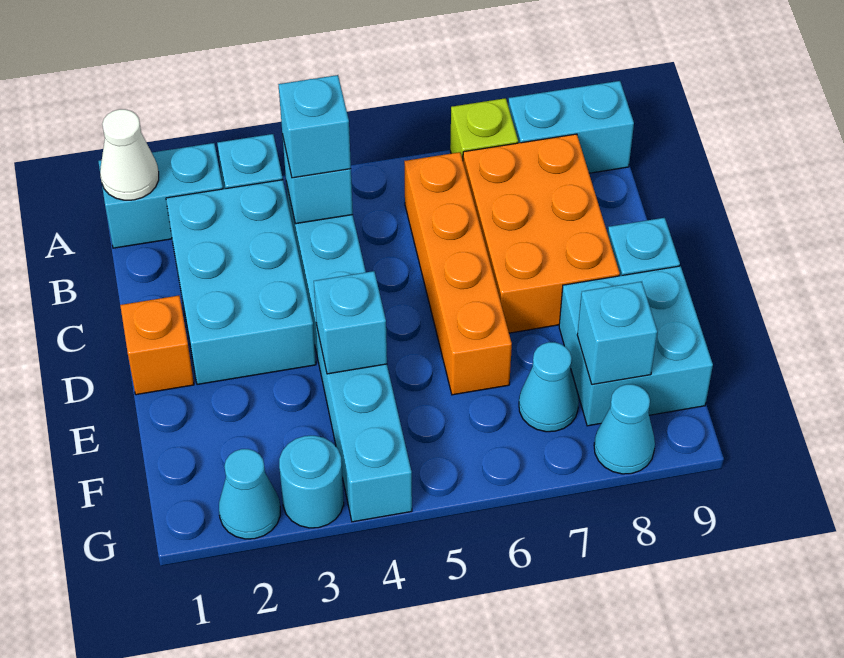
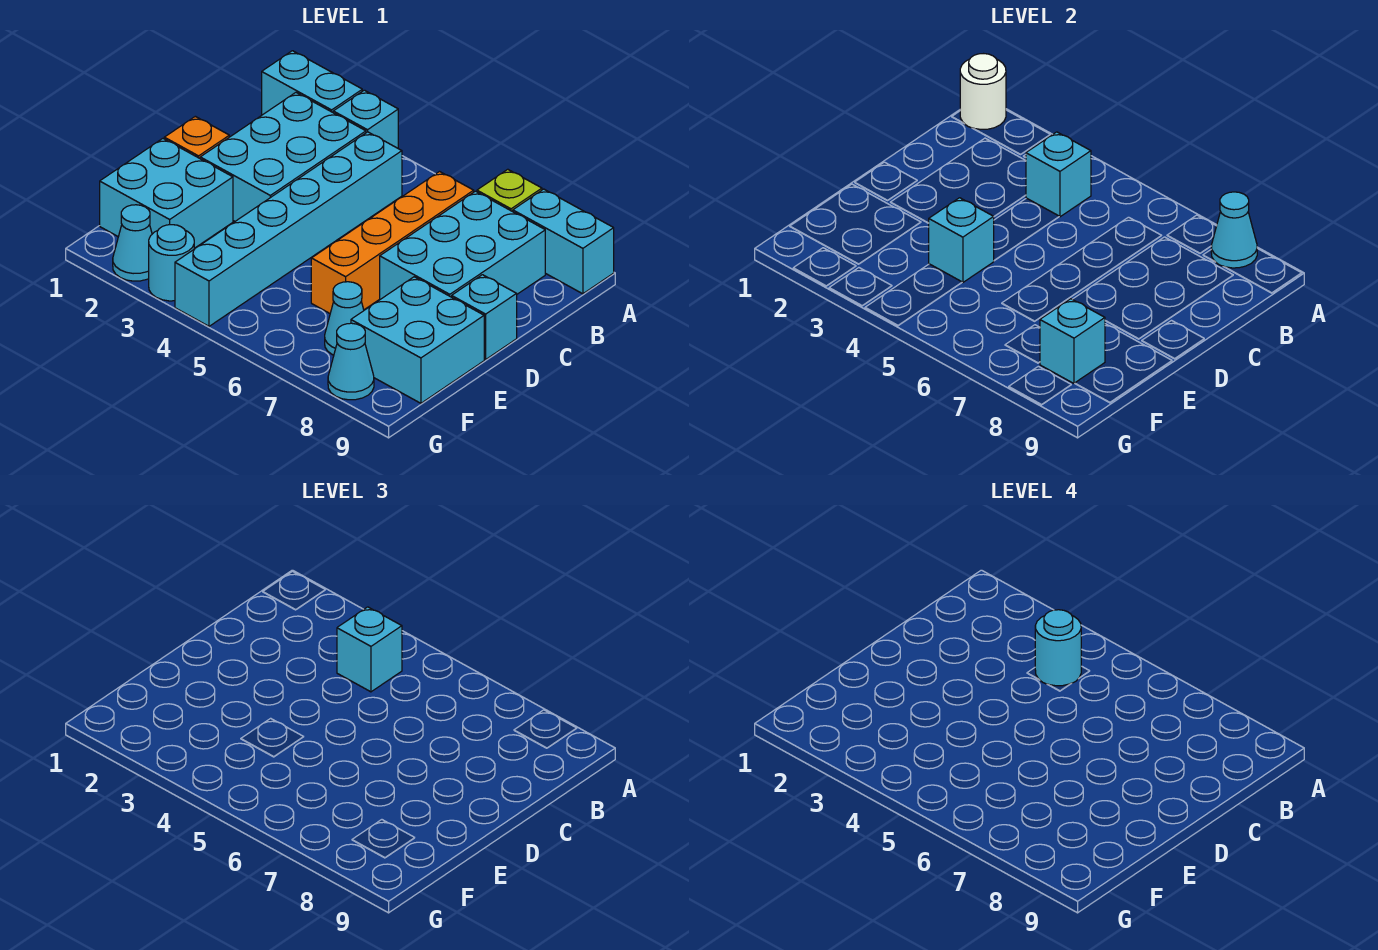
white cone A1 level 2 -> white round brick A1 level 2
none -> cyan cone A8 level 2
none -> cyan round brick B4 level 4
orange brick B7:D8 level 1 -> cyan brick B7:D8 level 1
none -> cyan brick E1:F2 level 1

